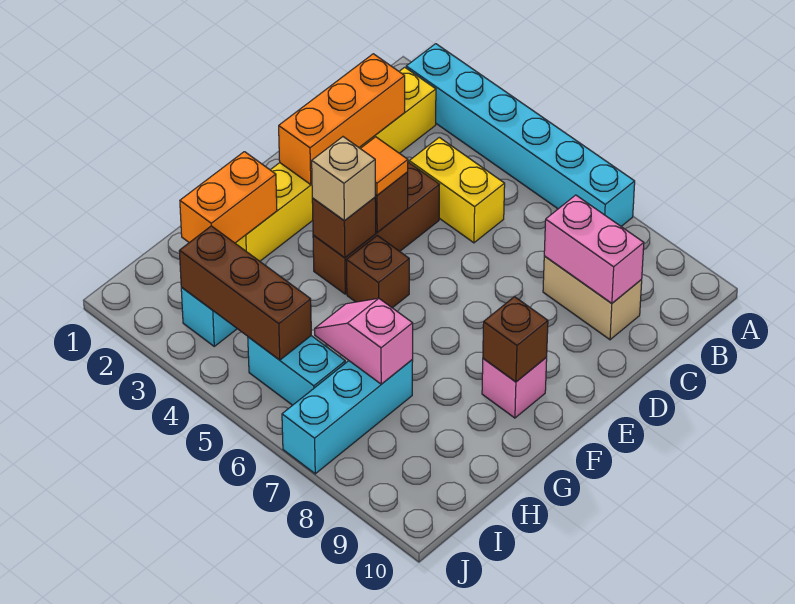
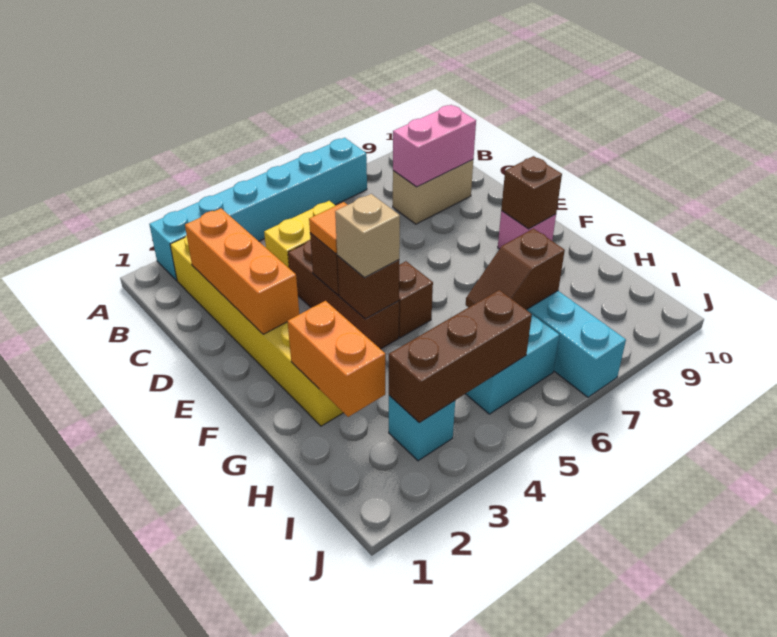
pink slope H6:H7 level 2 top 7 -> brown slope H6:H7 level 2 top 7

